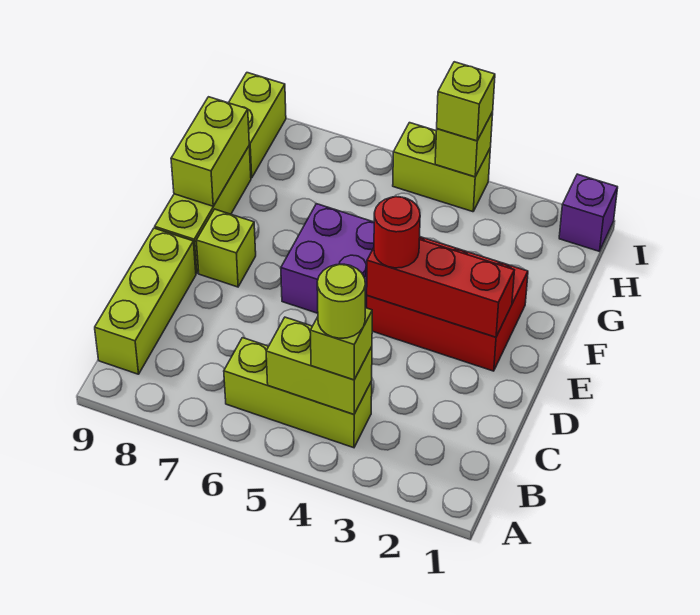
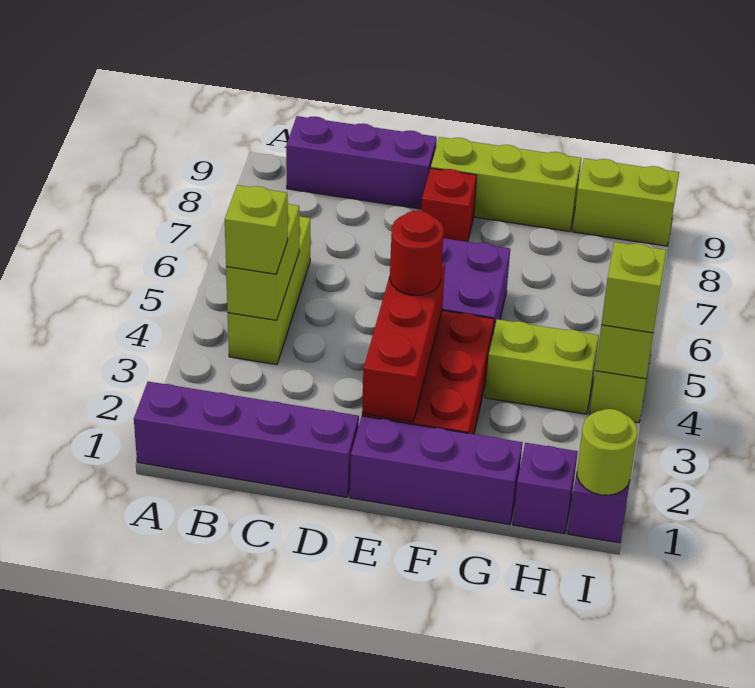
none -> purple brick A1:D1 level 1
lime round brick B4 level 4 -> lime round brick I1 level 2
lime brick B9:D9 level 1 -> purple brick B9:D9 level 1
none -> purple brick E1:G1 level 1
lime brick E8 level 1 -> red brick E8 level 1
lime brick F9:G9 level 2 -> lime brick G4:H4 level 1
none -> purple brick H1 level 1

